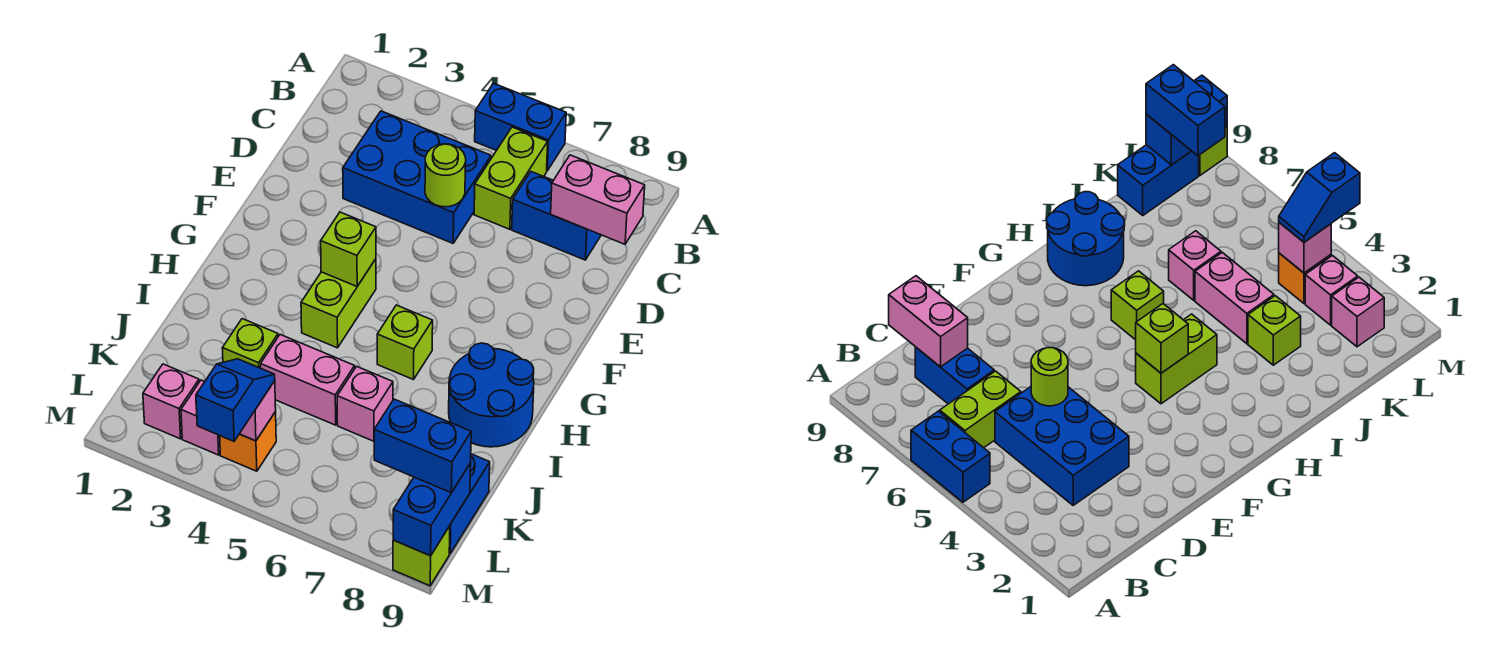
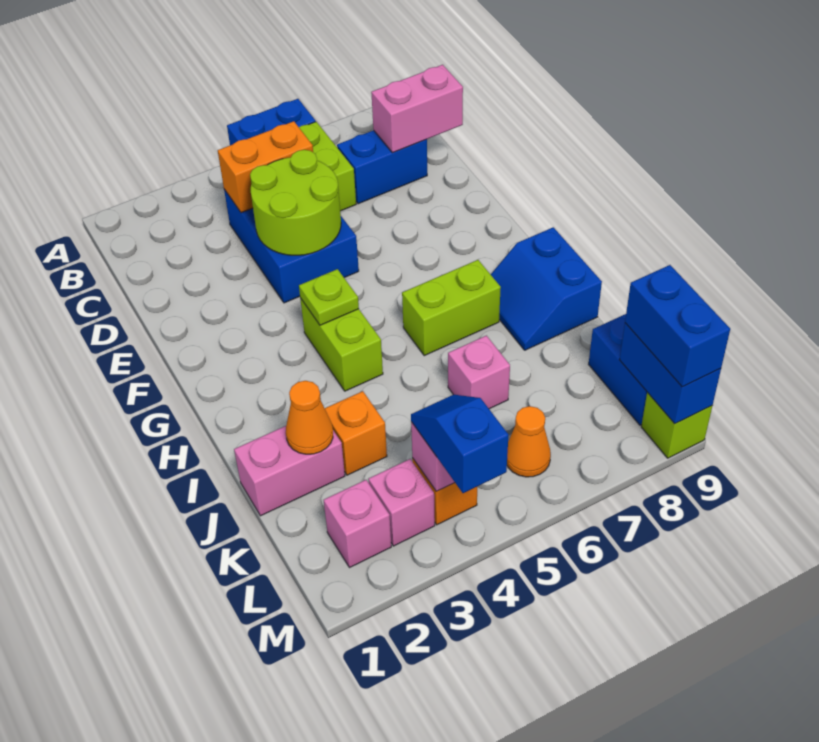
blue brick C3:D5 level 1 -> blue brick C4:E5 level 1
none -> orange brick C4:C5 level 2
lime round brick D5 level 2 -> lime round brick D4:E5 level 2
lime brick G4 level 2 -> lime plate G4 level 2
lime brick H6 level 1 -> lime brick H6:H7 level 1
blue round brick H8:I9 level 1 -> blue slope H8:I9 level 1 top 9
none -> orange cone J2 level 2
lime brick J3 level 1 -> orange brick J3 level 1
pink brick J4:J5 level 1 -> pink brick J1:J2 level 1
none -> orange cone L6 level 1
blue brick L8:L9 level 3 -> blue brick L9:M9 level 3

